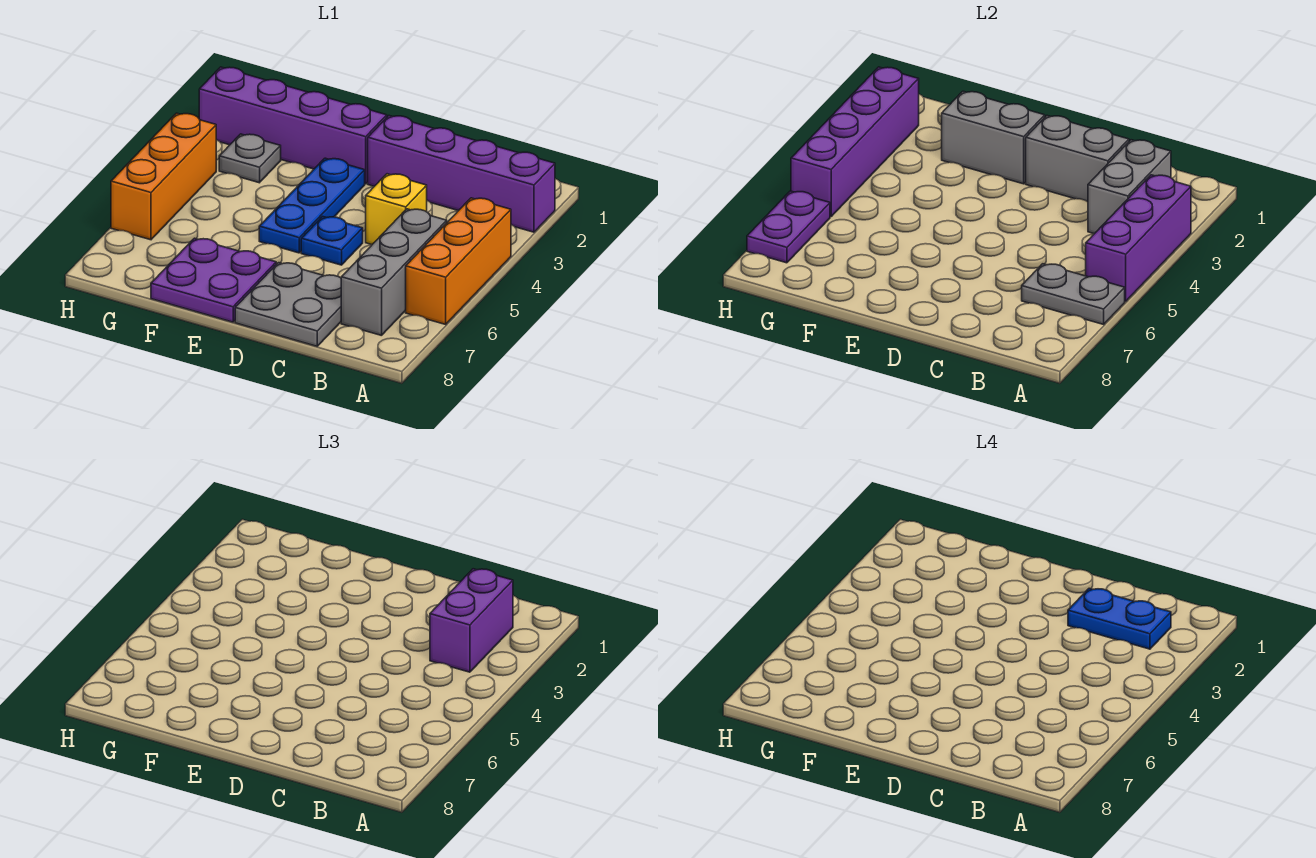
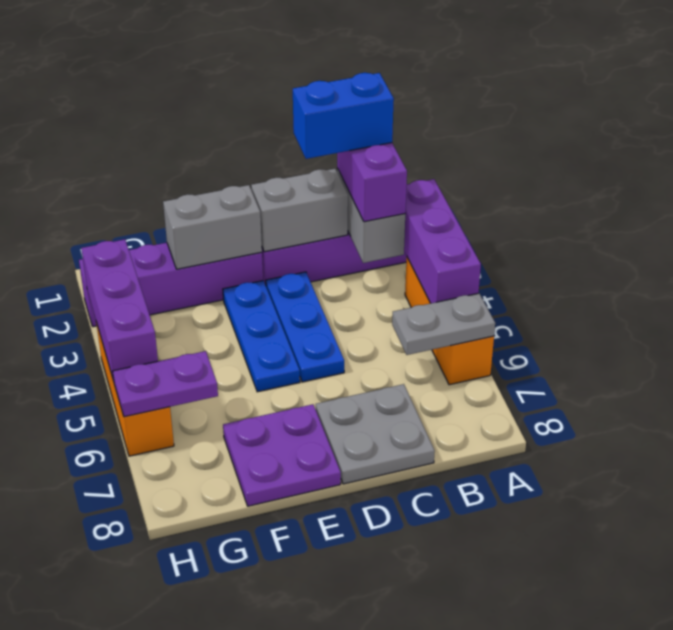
blue plate B2:C2 level 4 -> blue brick B2:C2 level 4
grey brick B5:B7 level 1 -> none
yellow brick C4 level 1 -> none
blue plate D5 level 1 -> blue plate D3:D5 level 1
grey plate G3 level 1 -> none
purple brick H2:H5 level 2 -> purple brick H3:H5 level 2
purple plate H6:H7 level 2 -> purple plate G6:H6 level 2

